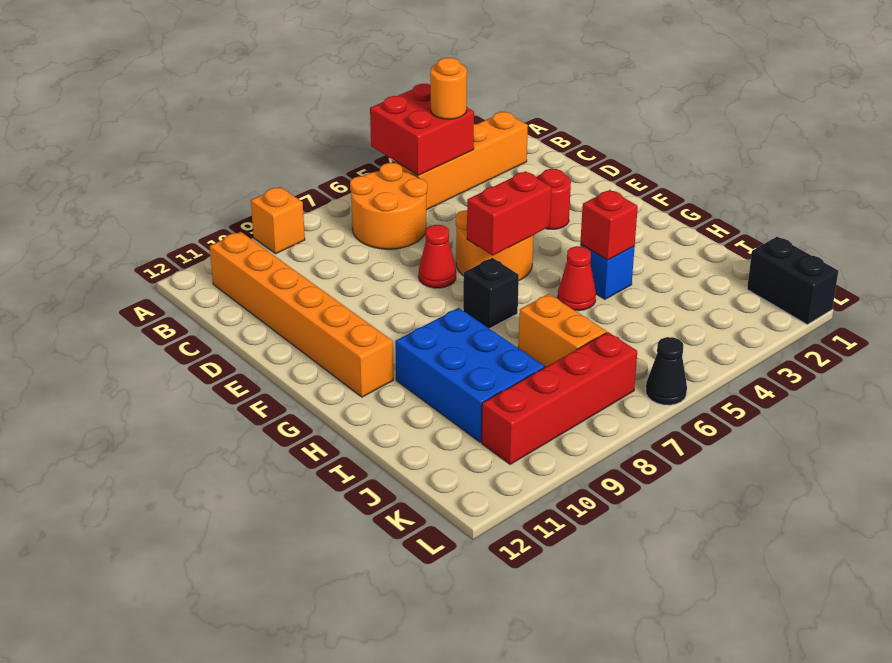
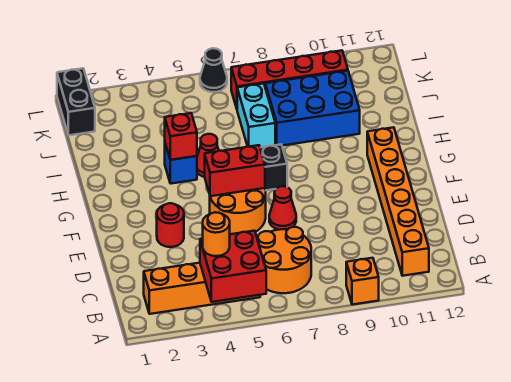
blue brick H9:J10 level 1 -> blue brick I8:J10 level 1
orange brick I7:J7 level 1 -> cyan brick I7:J7 level 1

